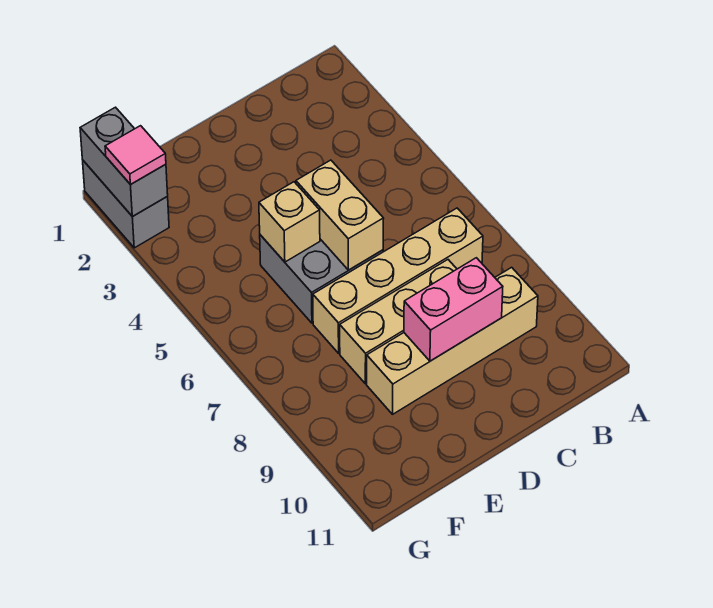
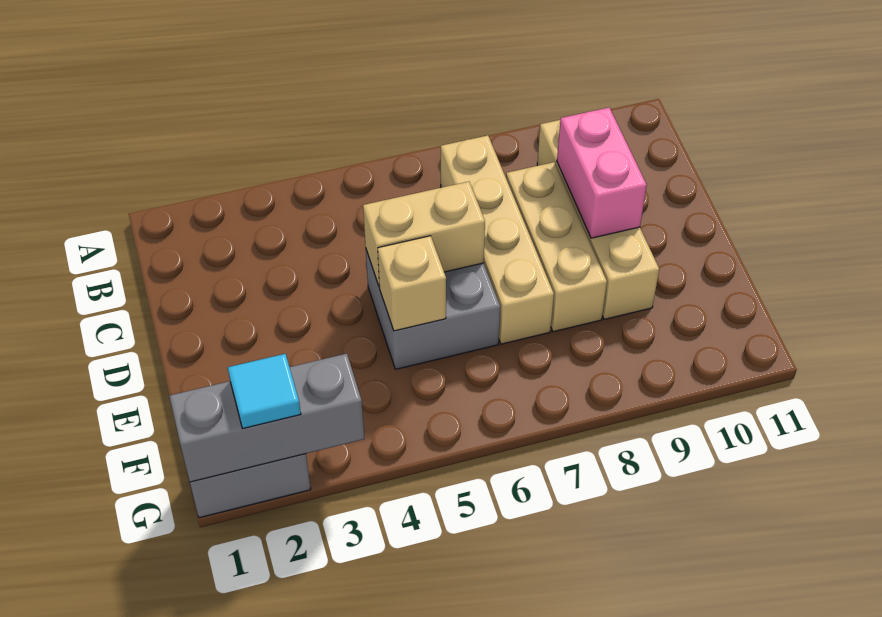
grey brick G1:G2 level 2 -> grey brick G1:G3 level 2
pink tile G2 level 3 -> cyan tile G2 level 3

